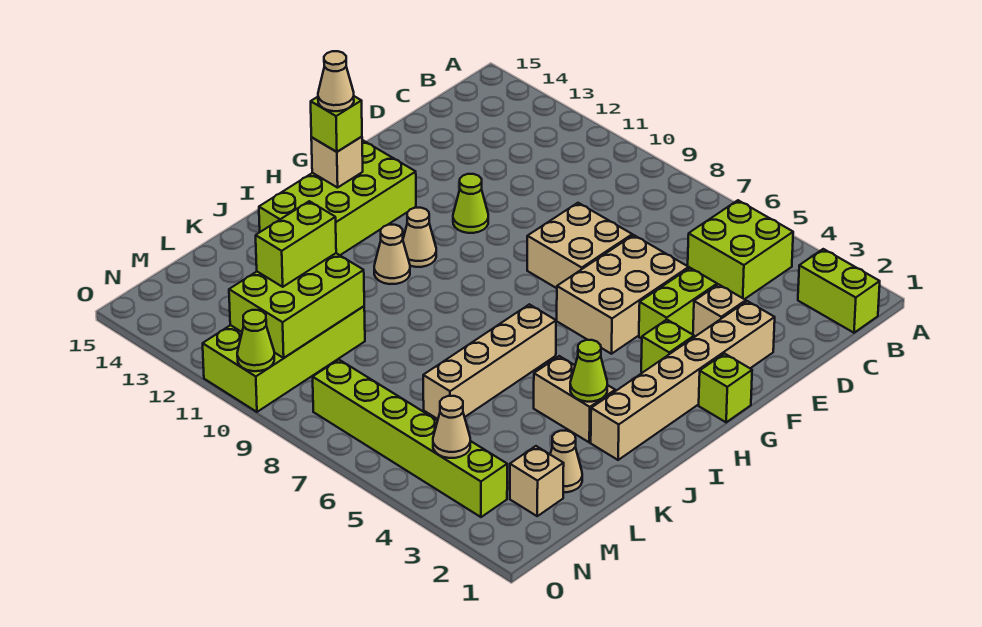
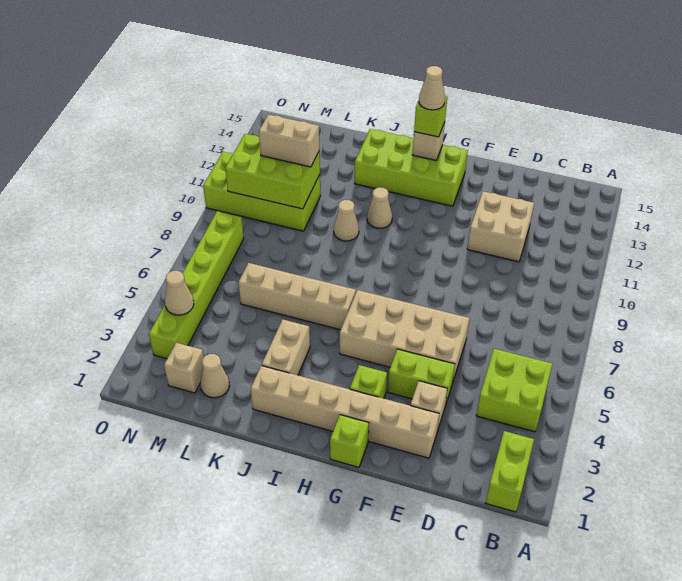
tan brick E5:G6 level 1 -> tan brick E5:H6 level 1
tan brick E7:F8 level 1 -> tan brick D11:E12 level 1
lime cone F11 level 1 -> none
tan cone H11 level 1 -> tan cone J10 level 1
lime cone J3 level 2 -> none
lime brick L11:M11 level 3 -> tan brick L11:M11 level 3
lime cone O10 level 2 -> none

